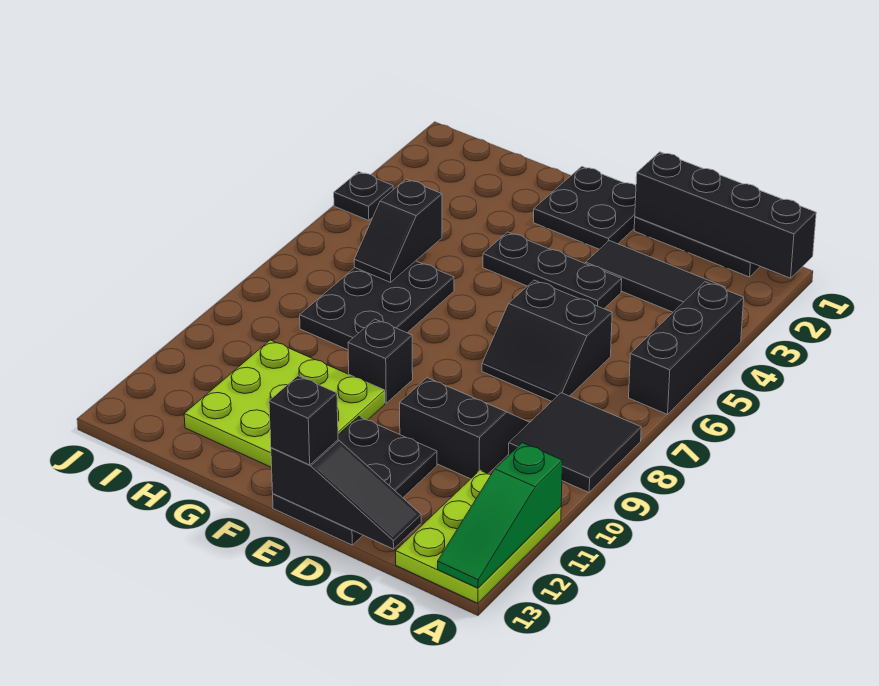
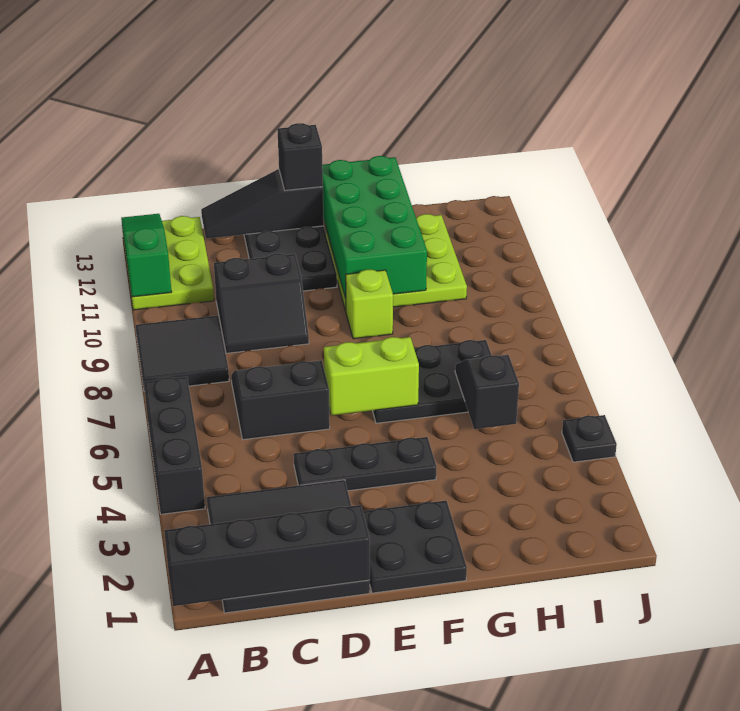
none -> lime brick E6:F6 level 2
black brick F9 level 1 -> lime brick F9 level 1
none -> green brick F10:G13 level 2
black plate G6:H8 level 1 -> black plate F6:H7 level 1

